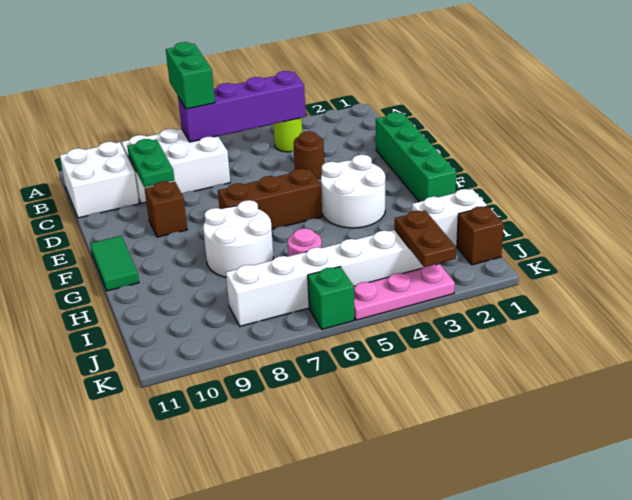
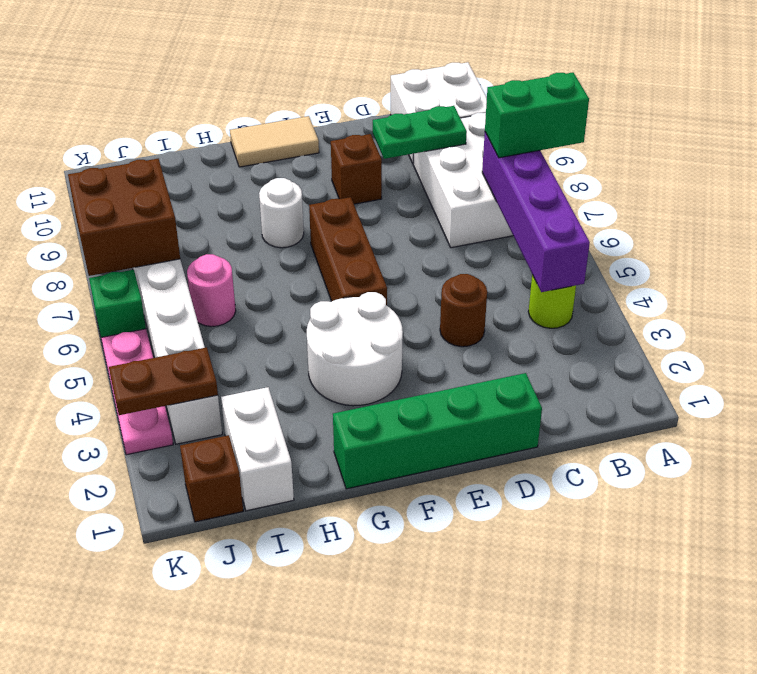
green tile F11:G11 level 1 -> tan tile F11:G11 level 1
white round brick G7:H8 level 1 -> white round brick G8 level 1
none -> brown brick J7:K8 level 2

